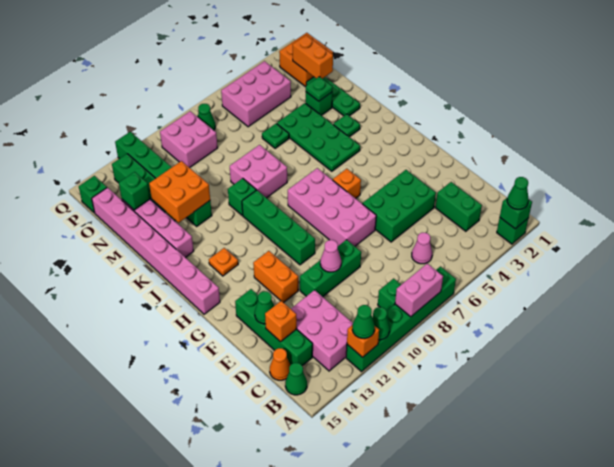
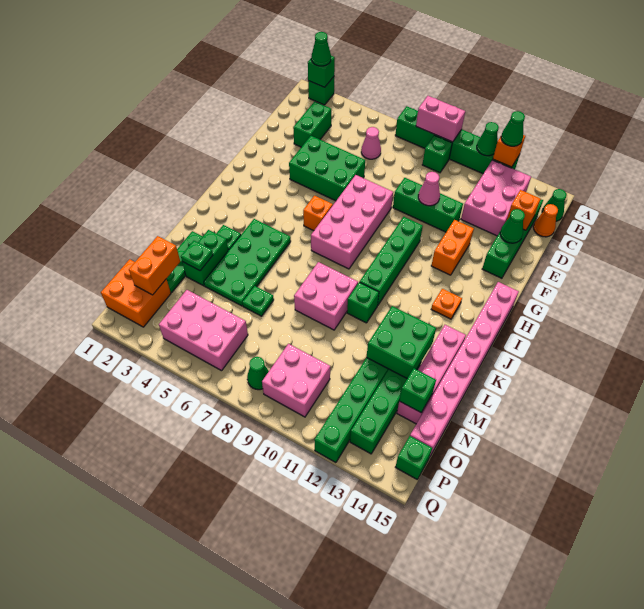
orange brick L12:M13 level 2 -> green brick L12:M13 level 2
green brick M3 level 1 -> green brick L3:M3 level 1

